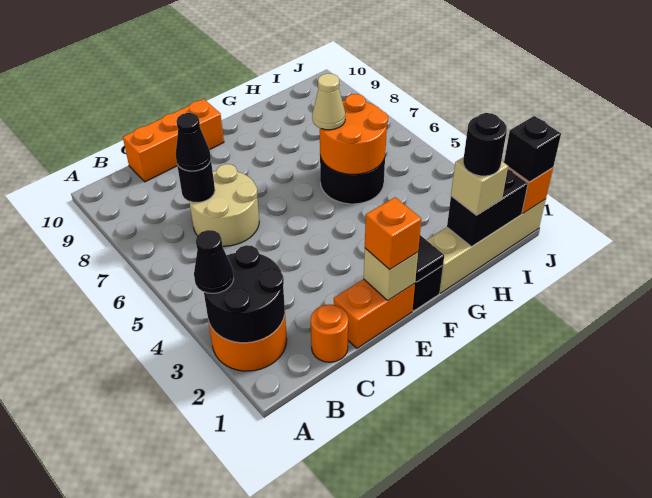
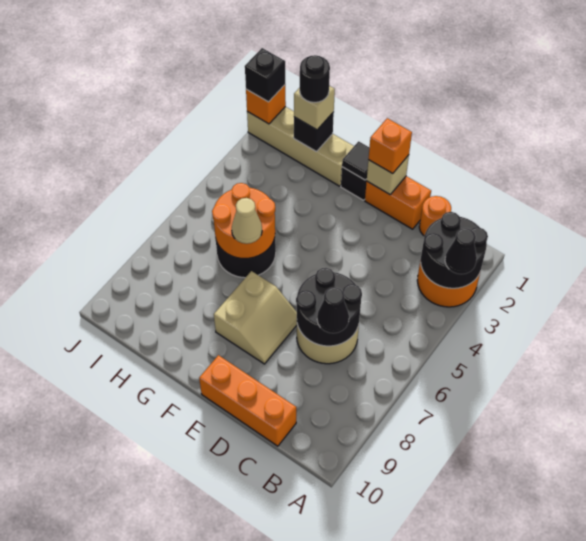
black round brick C7 level 2 -> black round brick C6:D7 level 2
none -> tan slope E7:F8 level 1 top F
black brick H1:I1 level 2 -> black brick H1 level 2

